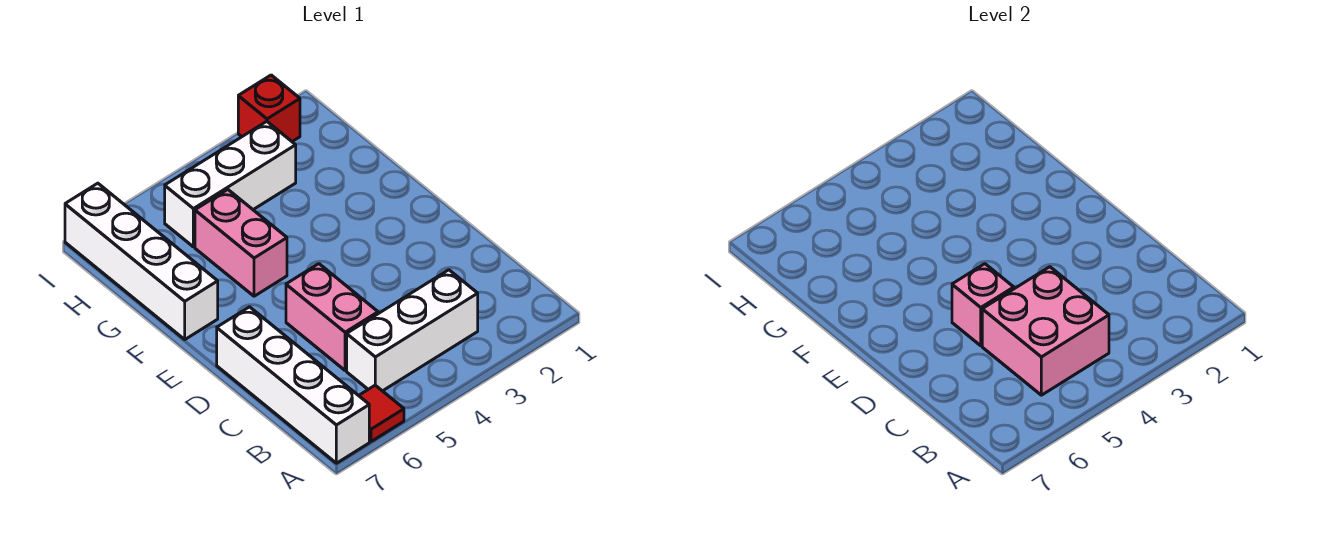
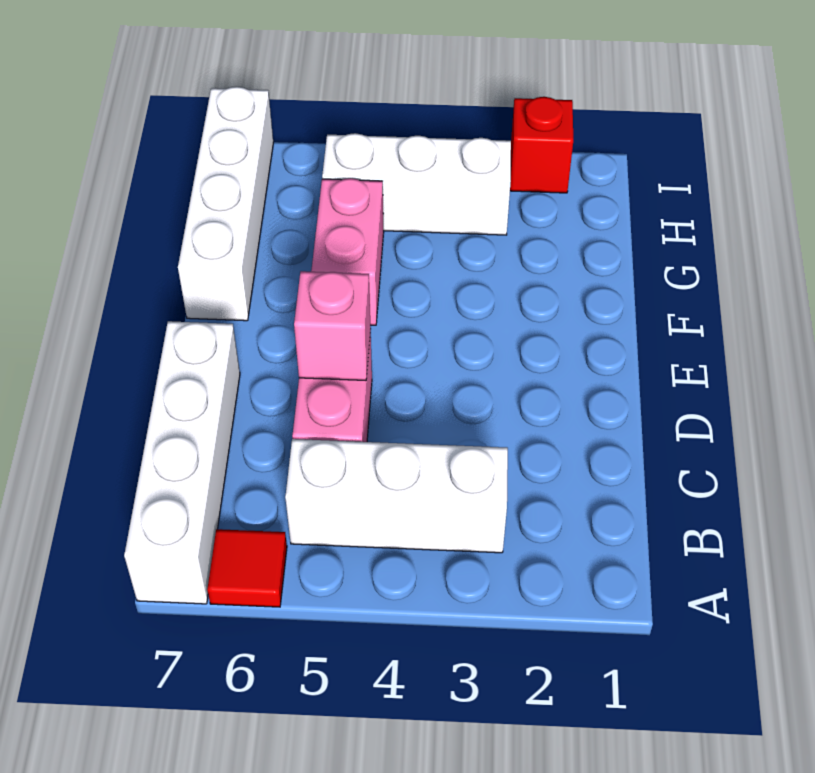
pink brick B4:C5 level 2 -> none

